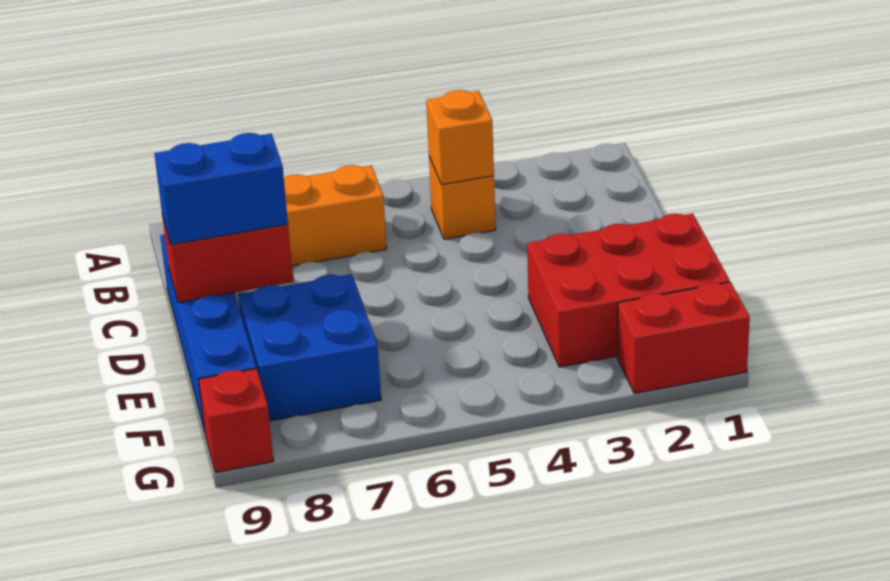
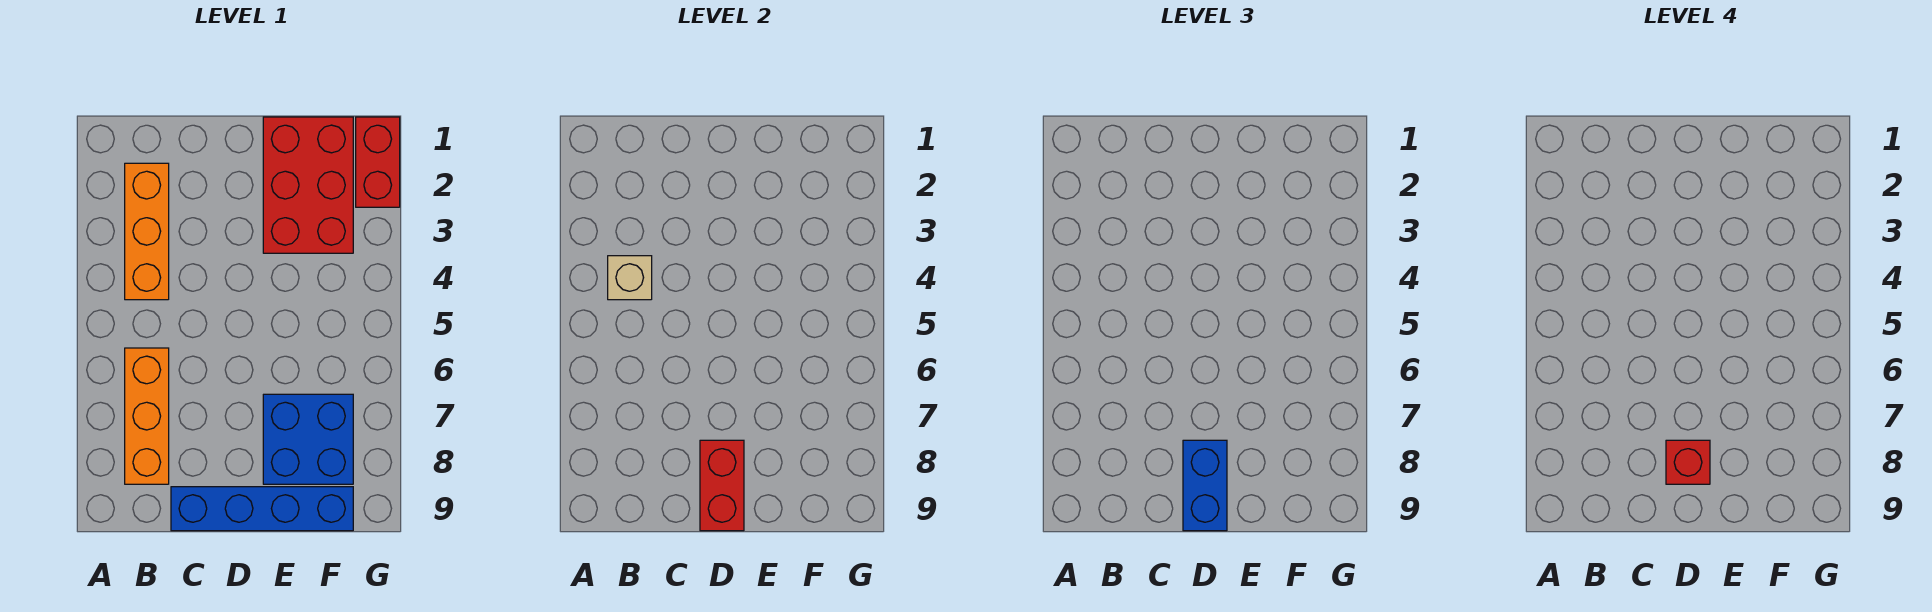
orange brick B4 level 1 -> orange brick B2:B4 level 1
orange brick B4 level 2 -> tan brick B4 level 2
red brick G9 level 1 -> red brick D8 level 4

